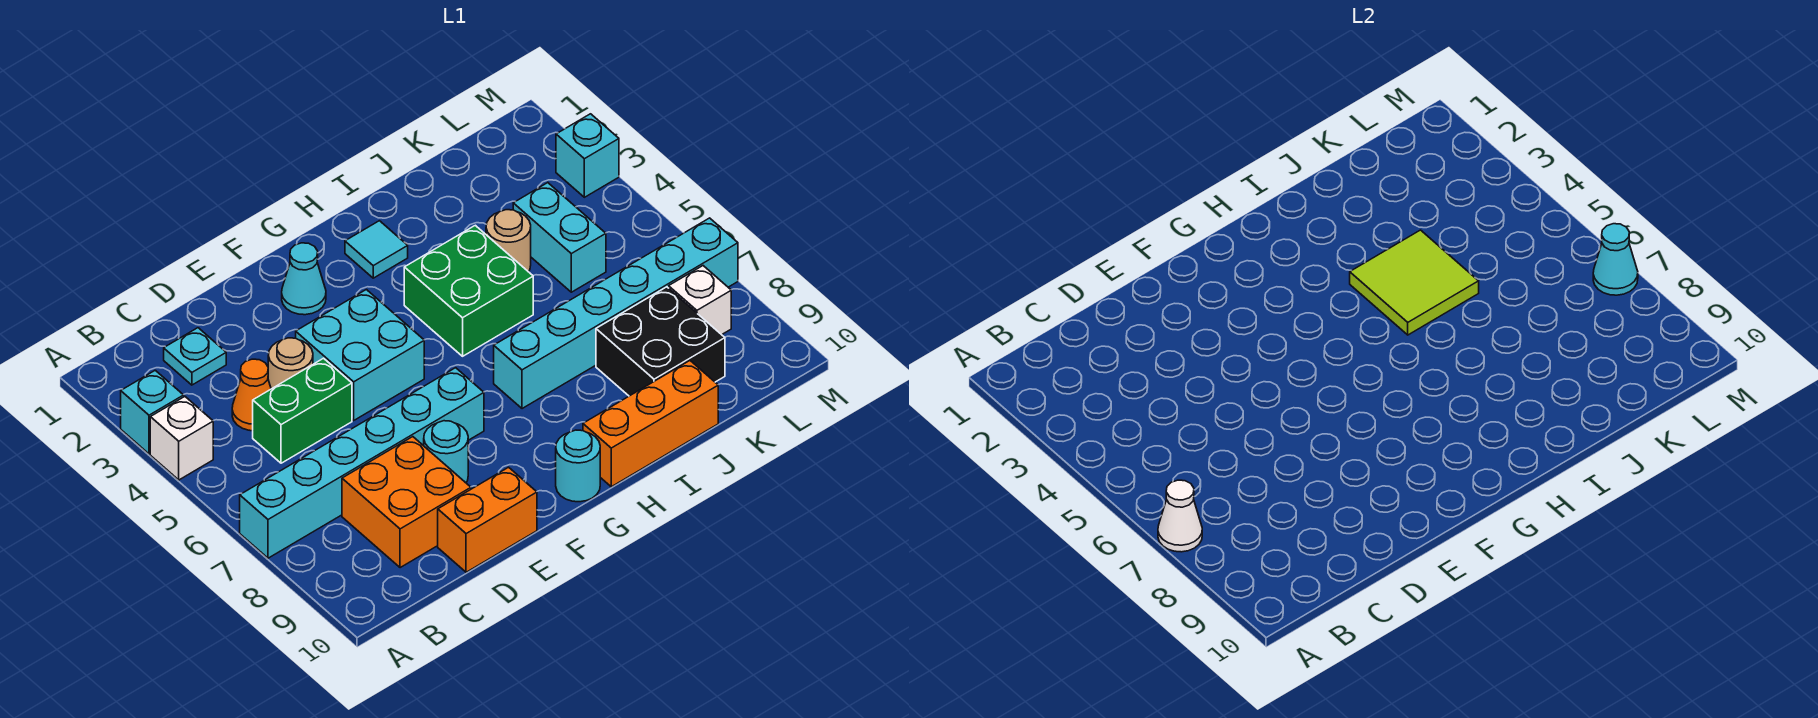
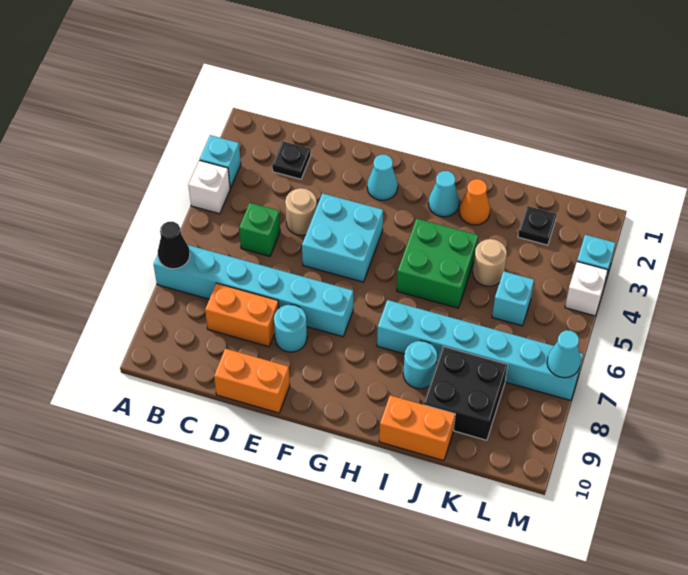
white cone A7 level 2 -> black cone A7 level 2
cyan plate C2 level 1 -> black plate C2 level 1
orange cone C4 level 1 -> orange cone I2 level 1
green brick C5:D5 level 1 -> green brick C5 level 1
orange brick C8:D9 level 1 -> orange brick C8:D8 level 1
cyan round brick G10 level 1 -> cyan round brick I8 level 1
cyan tile H2 level 1 -> cyan cone H2 level 1
orange brick H10:J10 level 1 -> orange brick I10:J10 level 1
lime tile I4:J5 level 2 -> none
none -> black plate K2 level 1
cyan brick K4:K5 level 1 -> cyan brick K5 level 1
white brick L8 level 1 -> white brick M4 level 1

